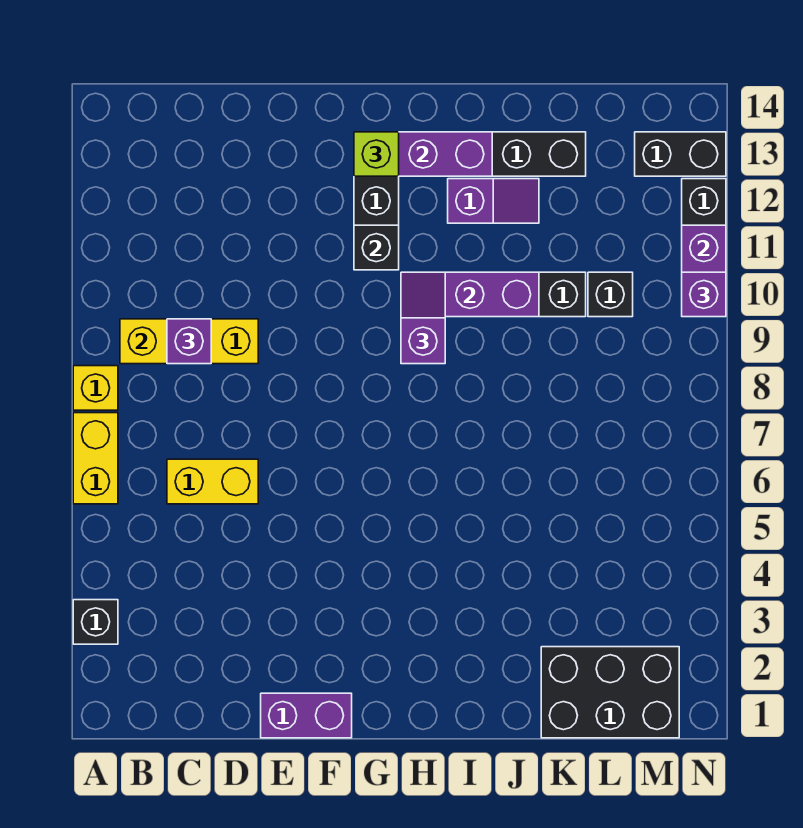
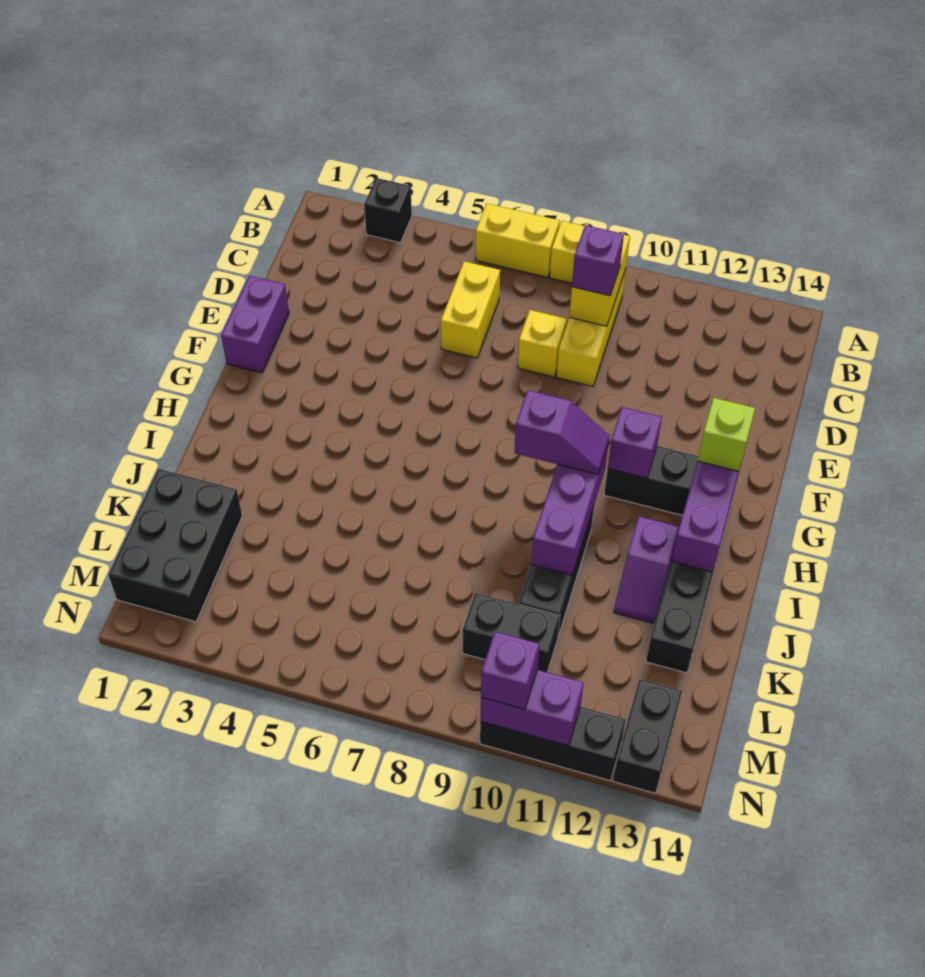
none -> yellow brick D8 level 1
black brick G11 level 2 -> purple brick G11 level 2
black brick L10 level 1 -> black brick L9:L10 level 1

